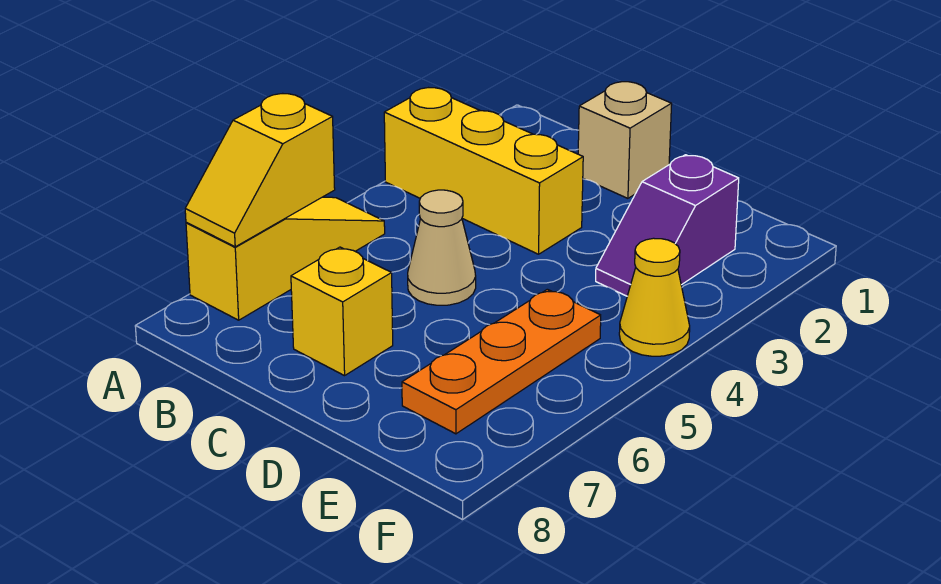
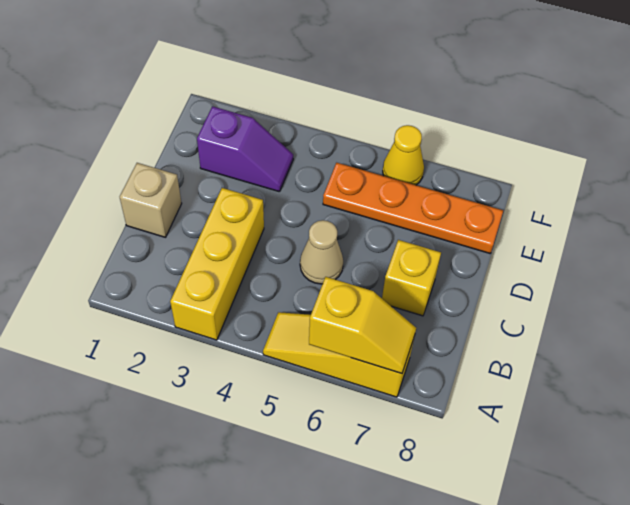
orange plate E5:E7 level 1 -> orange plate E5:E8 level 1
yellow cone F4 level 1 -> yellow cone F6 level 1

